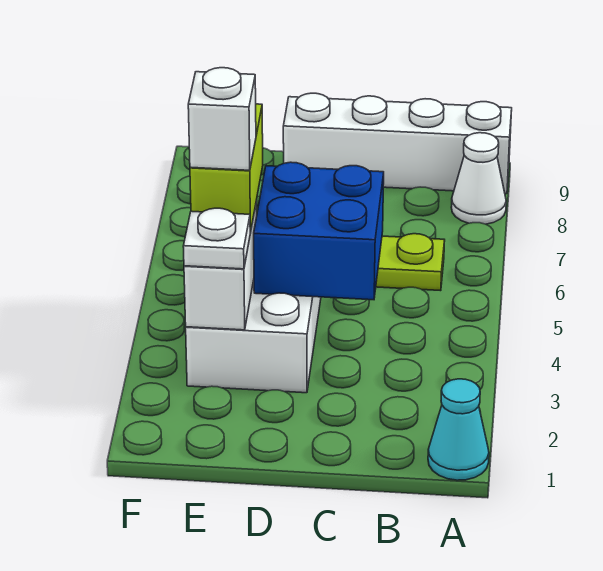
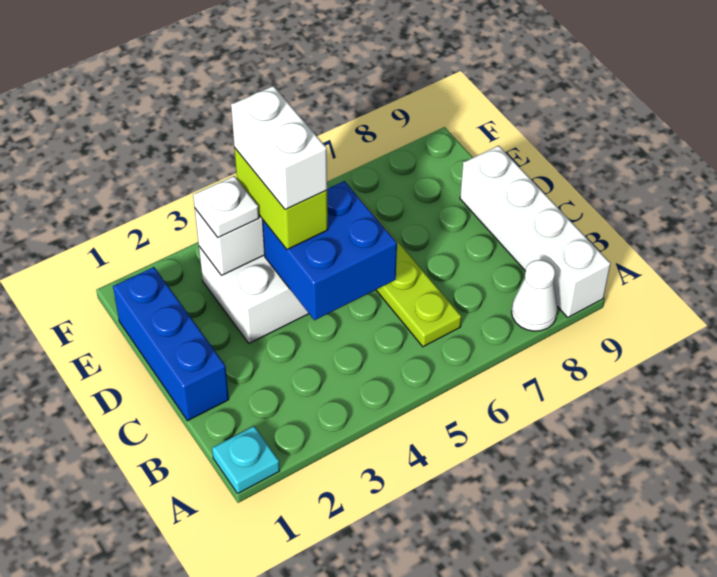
cyan cone A1 level 1 -> cyan plate A1 level 1
none -> blue brick C1:E1 level 1
lime brick E4:E5 level 3 -> lime brick D4:E4 level 3
white brick E4 level 4 -> white brick D4:E4 level 4

